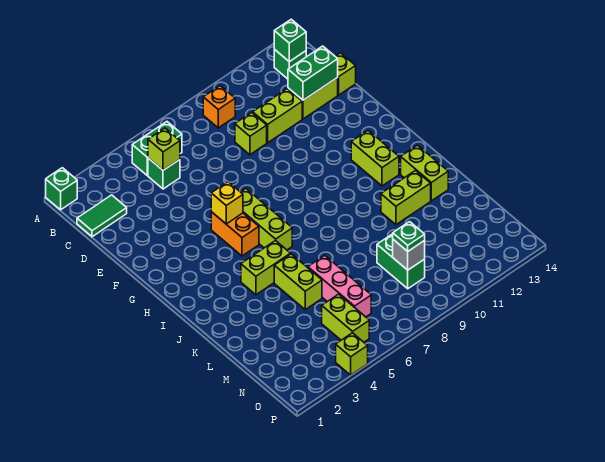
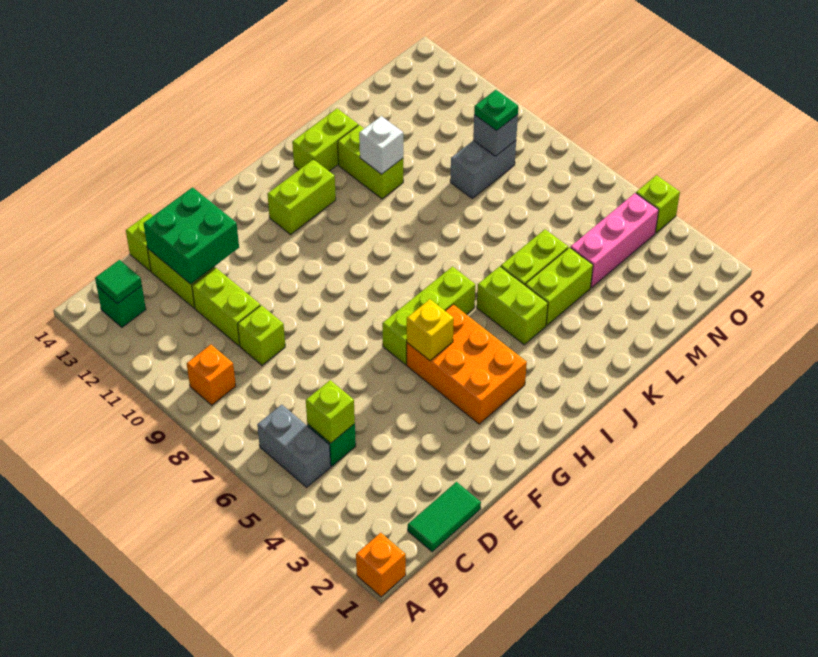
green brick A1 level 1 -> orange brick A1 level 1
green brick B5:B6 level 1 -> grey brick B5:B6 level 1
green brick B13 level 2 -> green tile B13 level 2
green tile C1:C2 level 1 -> green tile C1:D1 level 1
green brick D12:D13 level 2 -> green brick D12:E13 level 2
orange brick G5:H5 level 1 -> orange brick G3:H5 level 1
none -> white brick K11 level 2
pink brick L6:N6 level 1 -> pink brick M4:O4 level 1
green brick M9:N9 level 1 -> grey brick M9:N9 level 1
lime brick N5:O5 level 1 -> lime brick K4:L4 level 1

